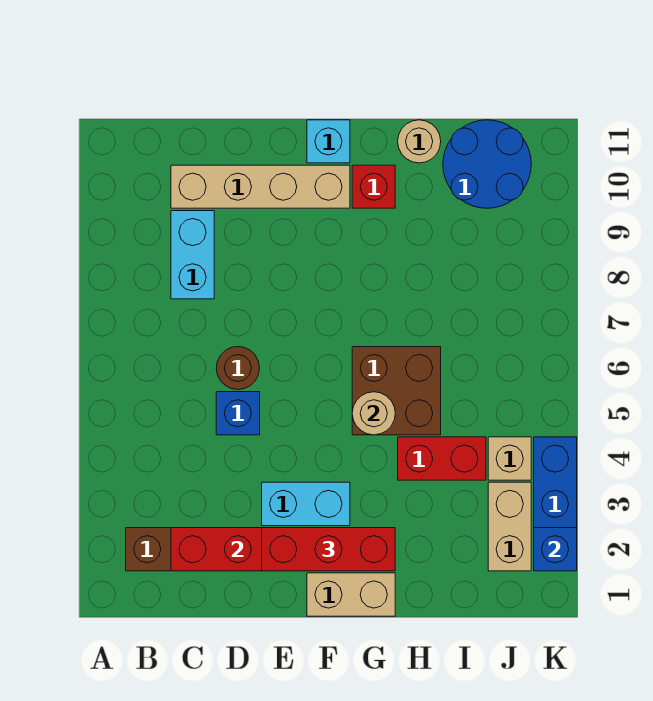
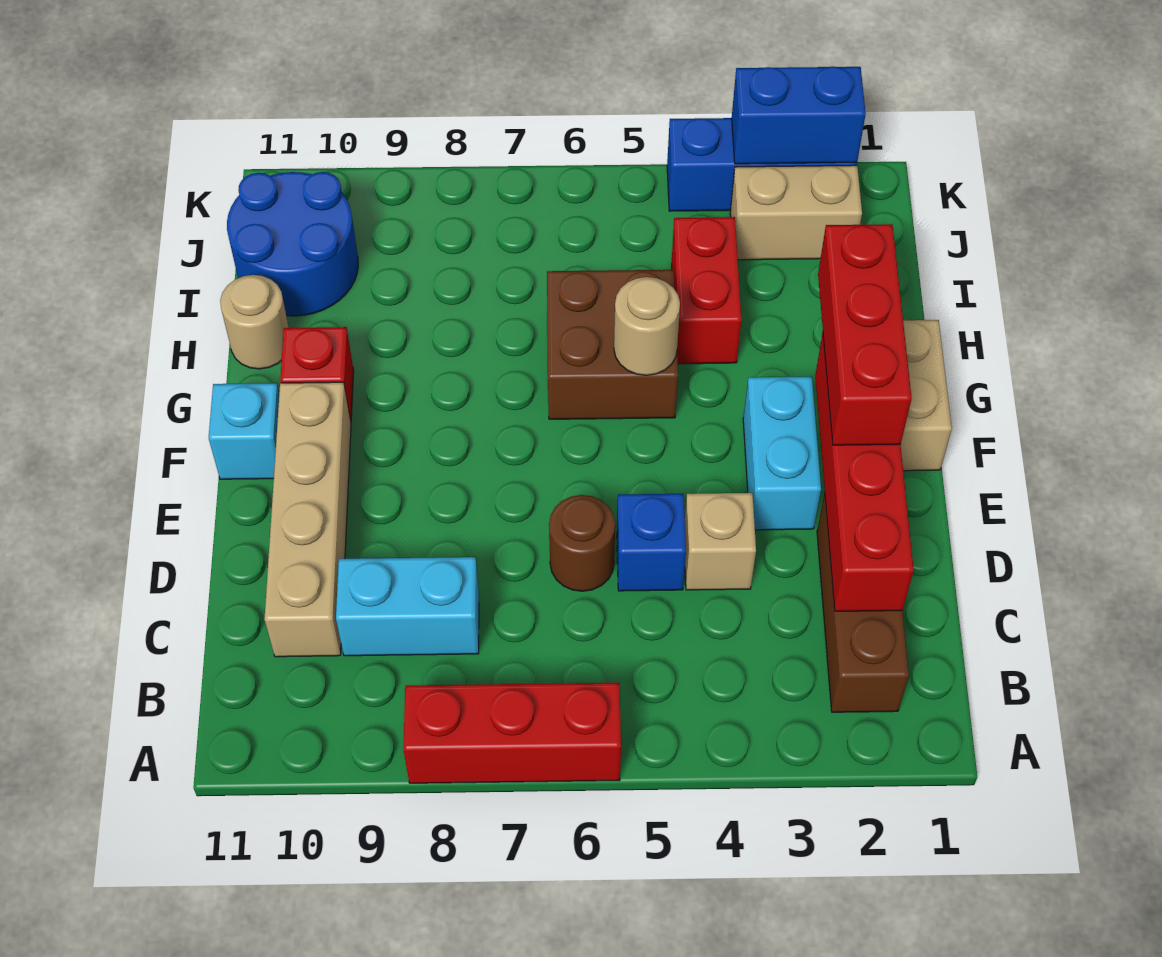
none -> red brick A6:A8 level 1
tan brick J4 level 1 -> tan brick D4 level 1
blue brick K2 level 2 -> blue brick K2:K3 level 2

